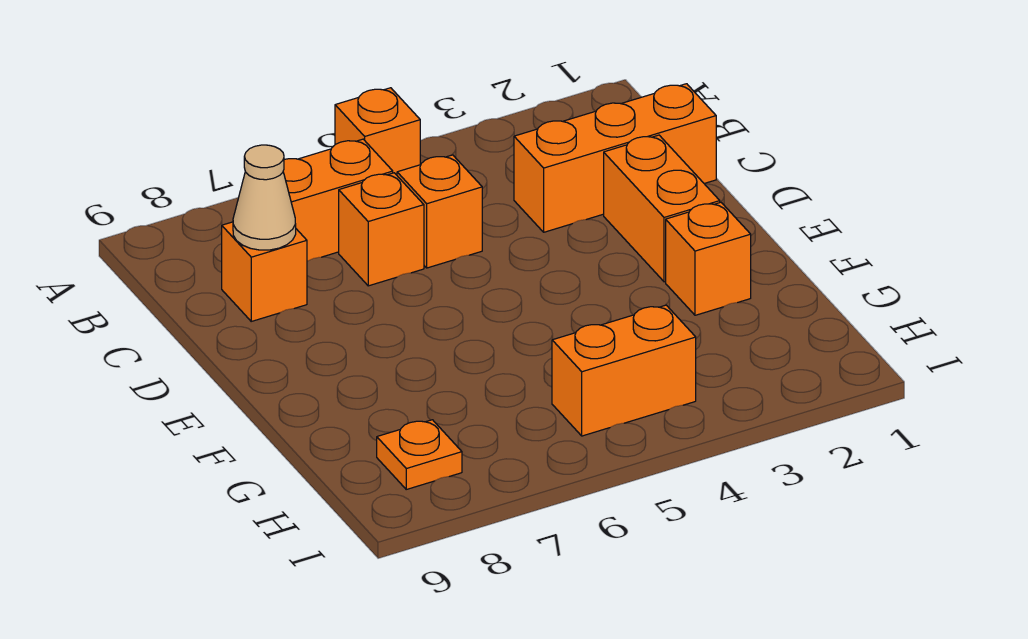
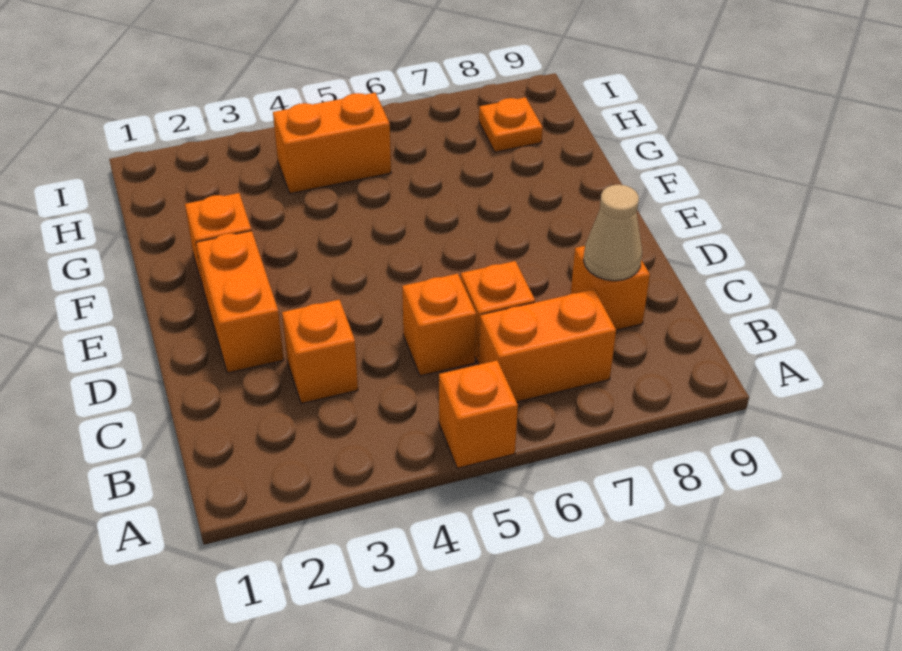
orange brick C1:C3 level 1 -> orange brick C3 level 1

